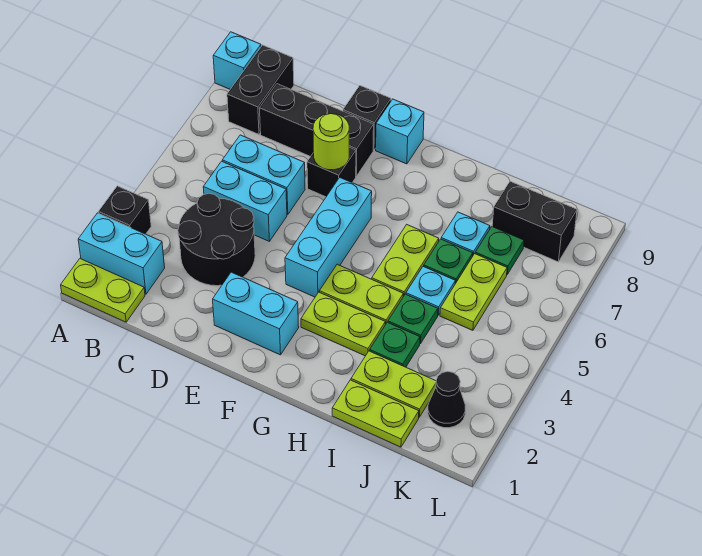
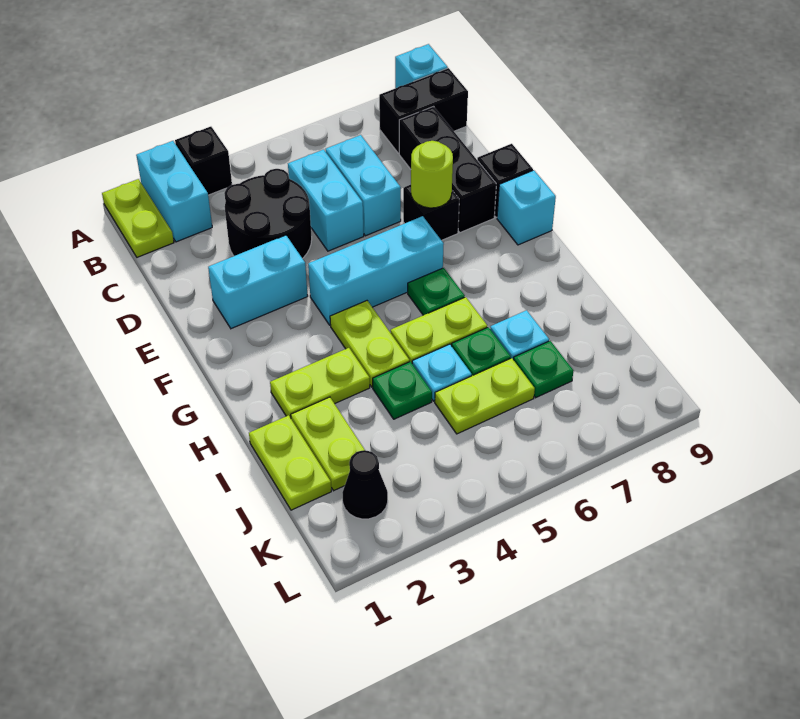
cyan brick E2:F2 level 1 -> cyan brick E2:E3 level 1
lime plate G3:H3 level 1 -> lime plate H2:H3 level 1
green plate I3 level 1 -> green plate G6 level 1
black brick J8:K8 level 1 -> none

